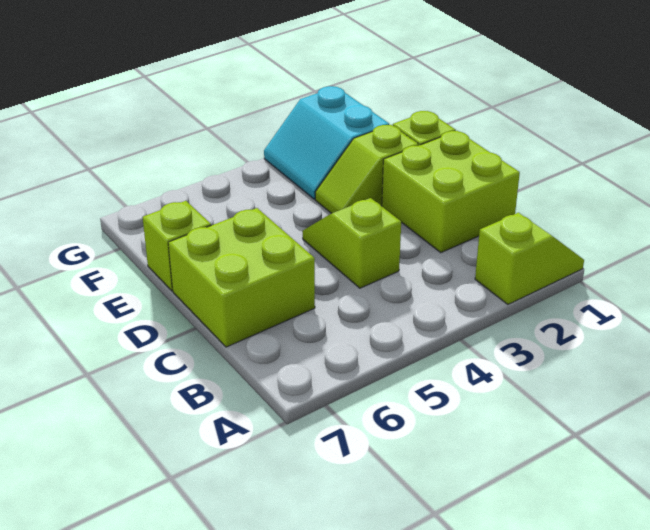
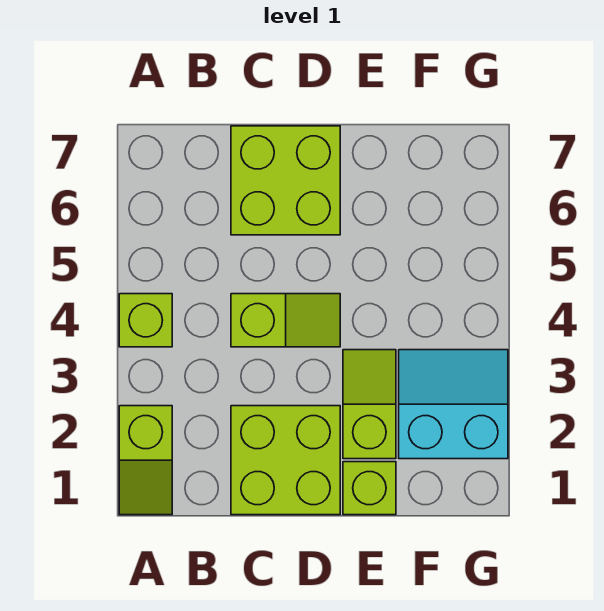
lime brick E7 level 1 -> lime brick A4 level 1

